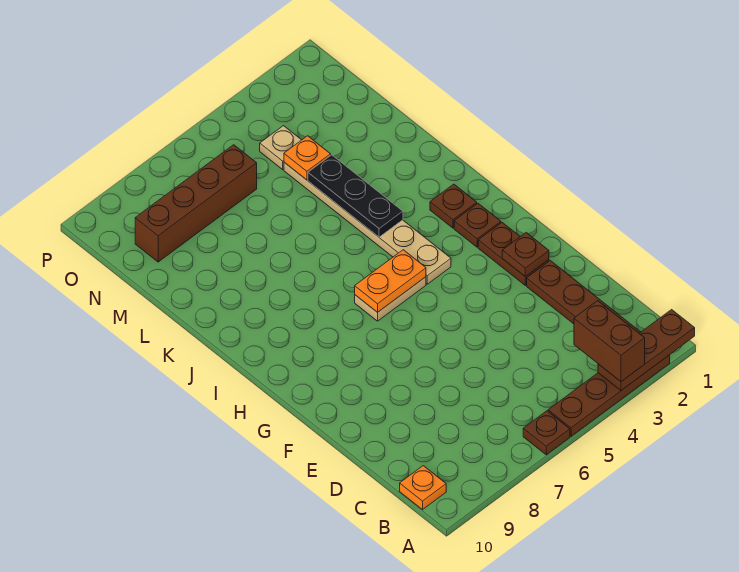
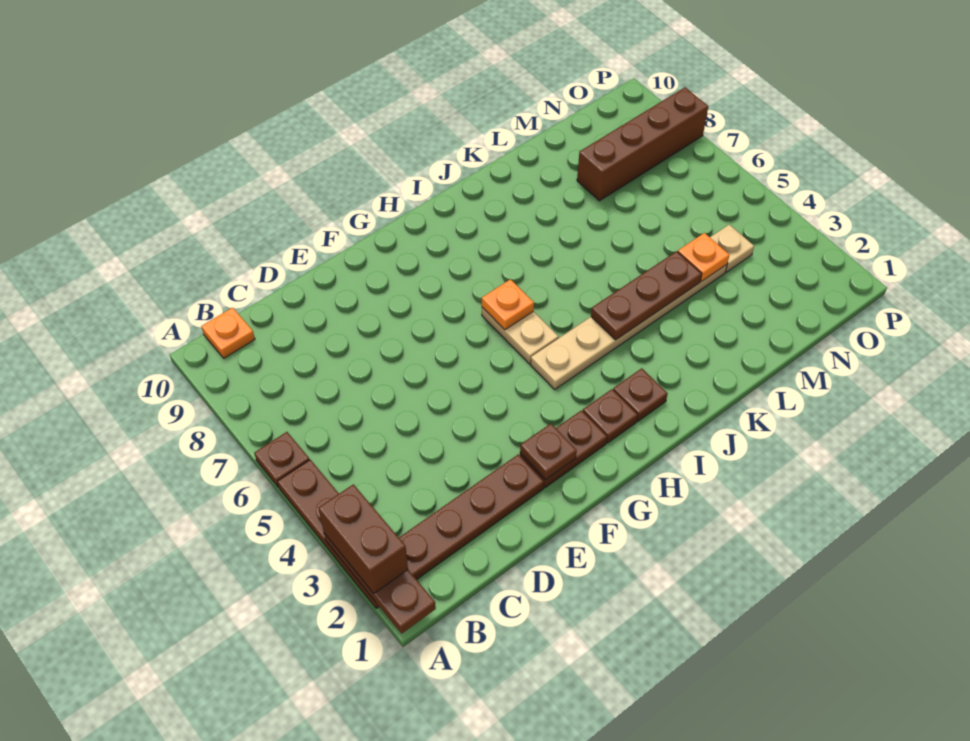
brown brick A3:B3 level 3 -> brown brick A2:A3 level 3
orange plate H5:H6 level 2 -> orange plate H6 level 2
black plate J4:L4 level 2 -> brown plate J4:L4 level 2
brown brick N6:N9 level 1 -> brown brick M8:P8 level 1

